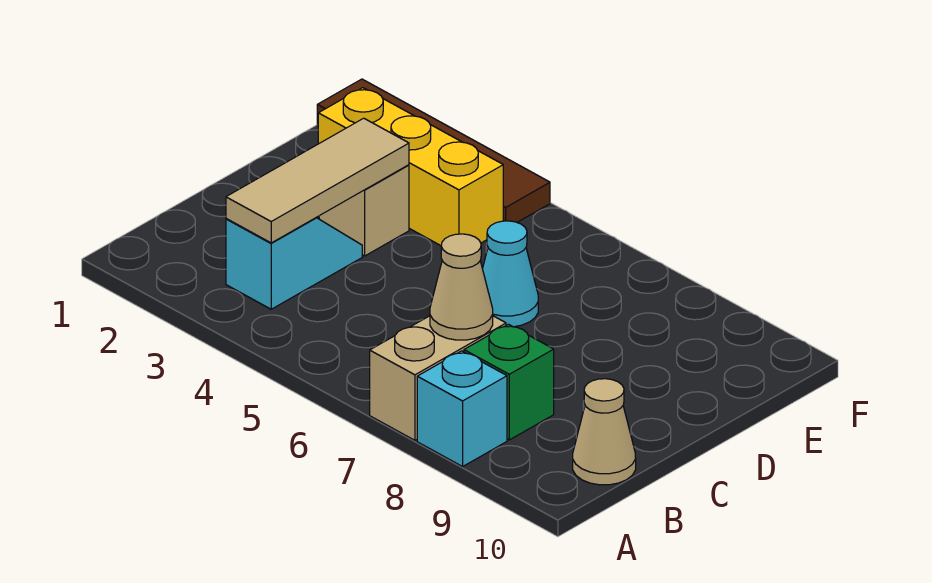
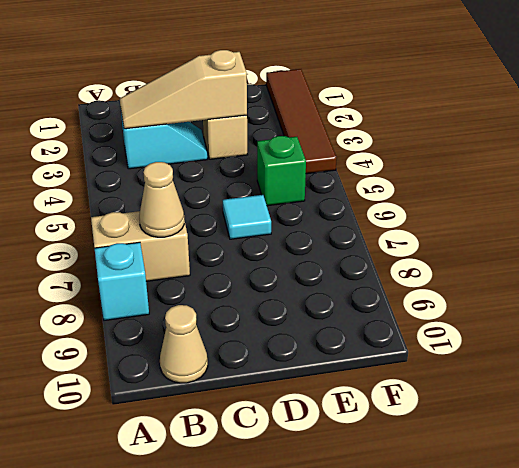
tan tile B3:D3 level 2 -> tan slope B3:D3 level 2 top D
green brick B8 level 1 -> green brick E5 level 1
cyan cone D6 level 1 -> cyan tile D6 level 1
yellow brick E2:E4 level 1 -> none

